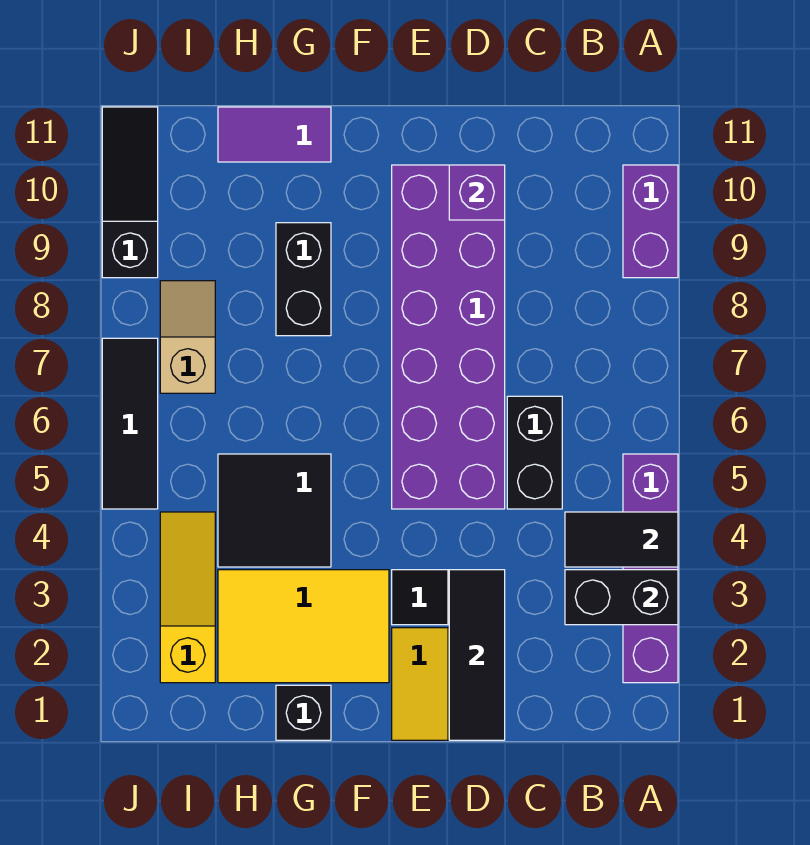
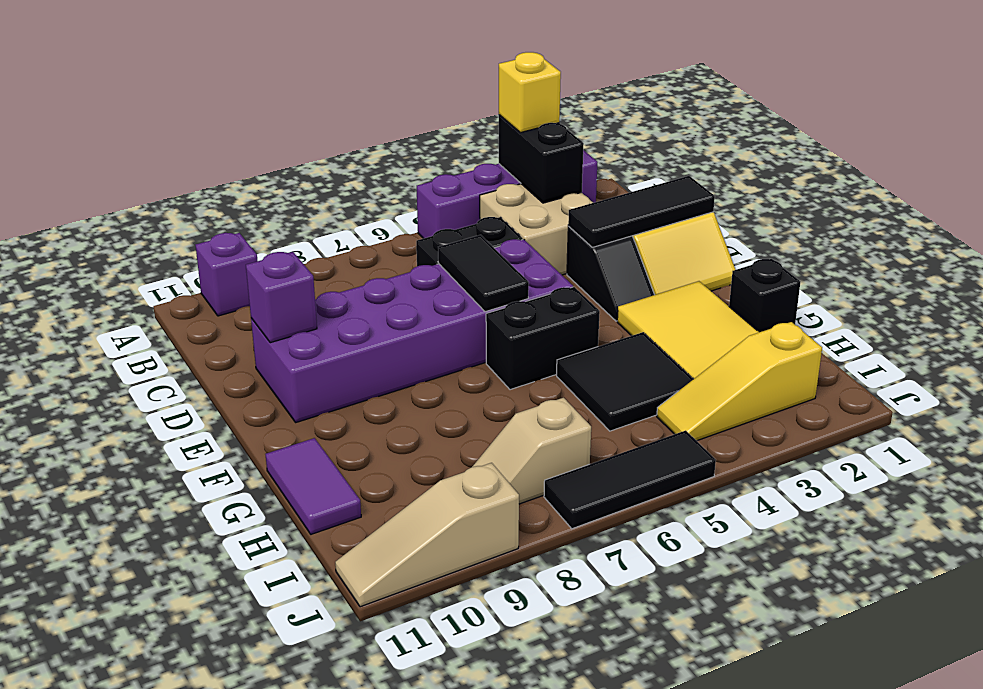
none -> yellow brick A3 level 3
black tile A4:B4 level 2 -> black tile D6:E6 level 2
purple brick A9:A10 level 1 -> purple brick A10 level 1
none -> tan brick B3:C4 level 1
black brick G8:G9 level 1 -> black brick F5:F6 level 1
black slope J9:J11 level 1 top 9 -> tan slope J9:J11 level 1 top 9

